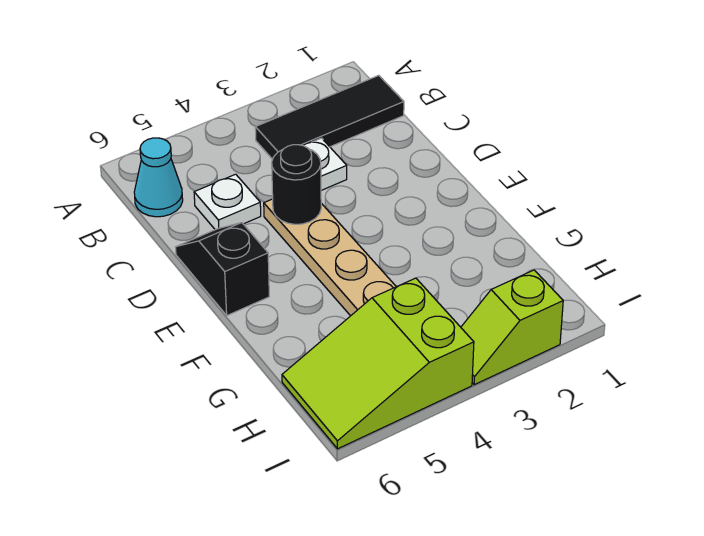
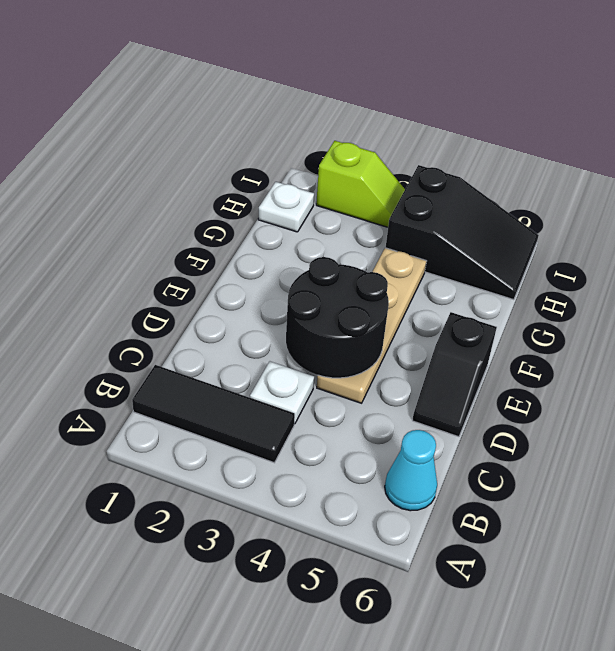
white plate C5 level 1 -> white plate H1 level 1
black round brick D4 level 2 -> black round brick D3:E4 level 2
lime slope H4:I6 level 1 top 4 -> black slope H4:I6 level 1 top 4

